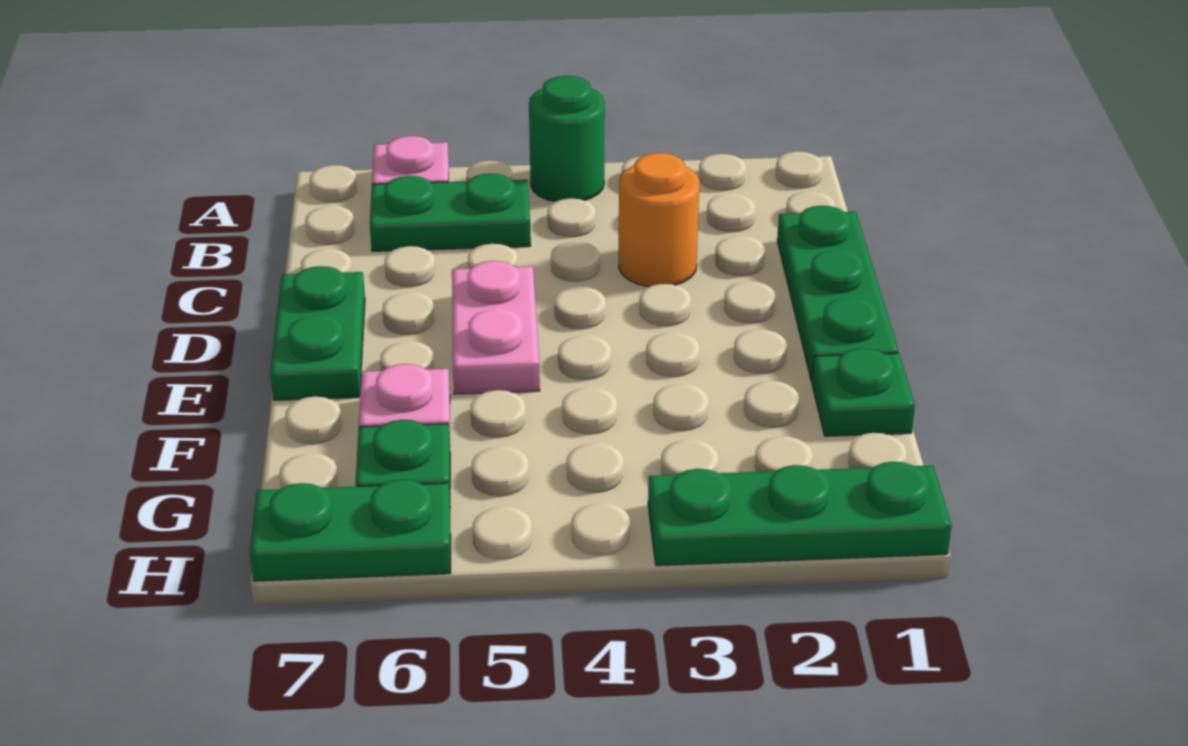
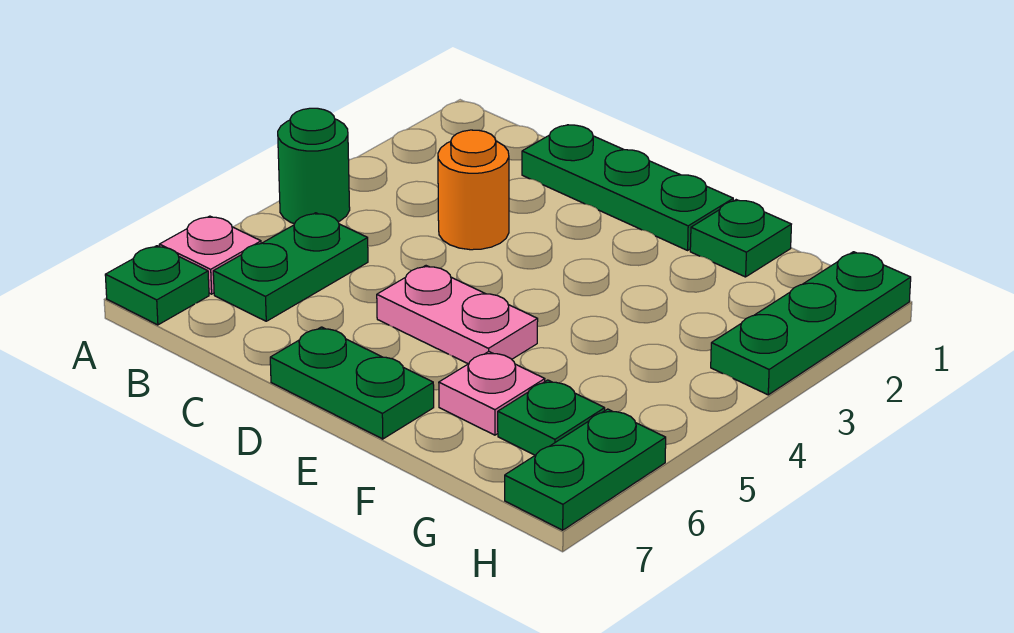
none -> green plate A7 level 1

